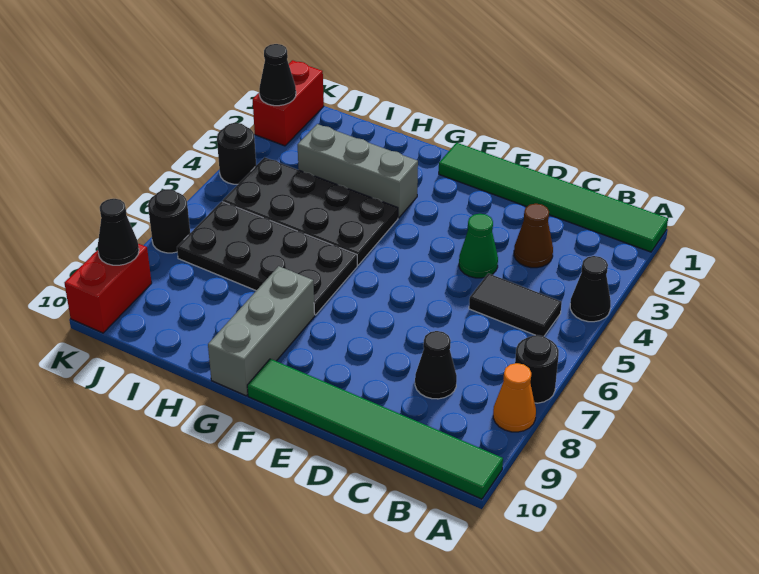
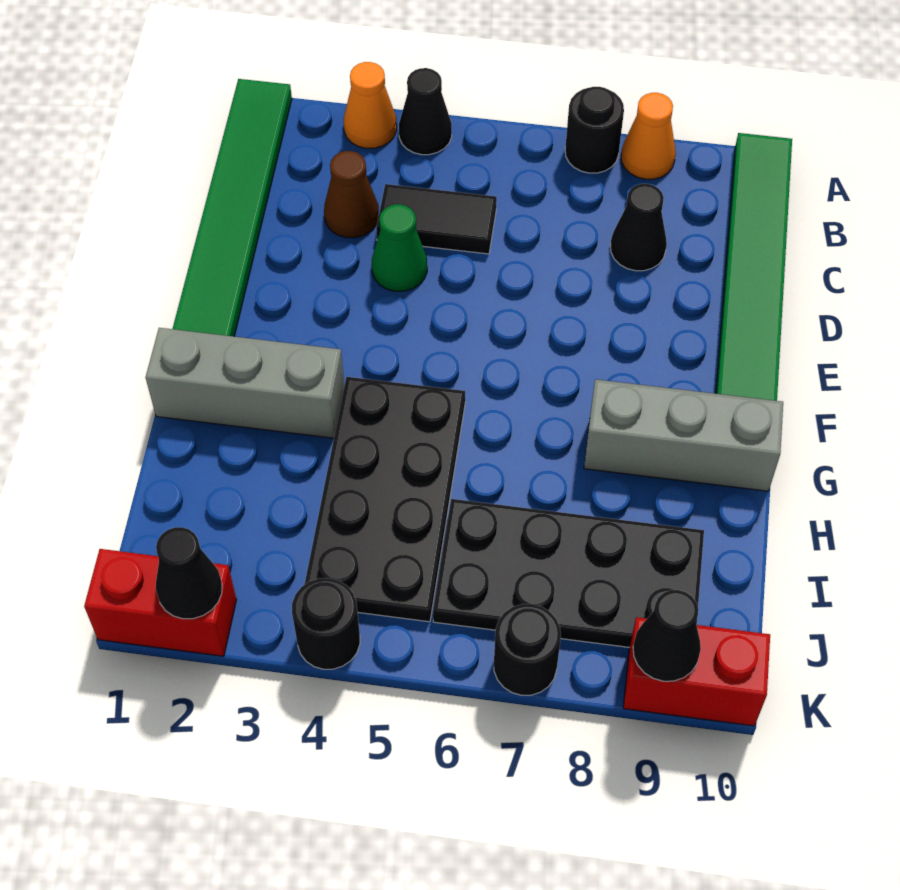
none -> orange cone A3 level 1
black tile B5:C5 level 1 -> black tile C4:C5 level 1
grey brick G3:I3 level 1 -> grey brick G1:G3 level 1
black plate G6:J7 level 1 -> black plate I6:J9 level 1

